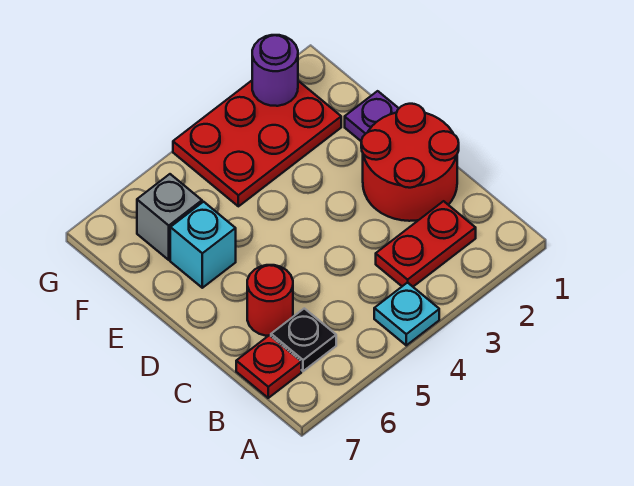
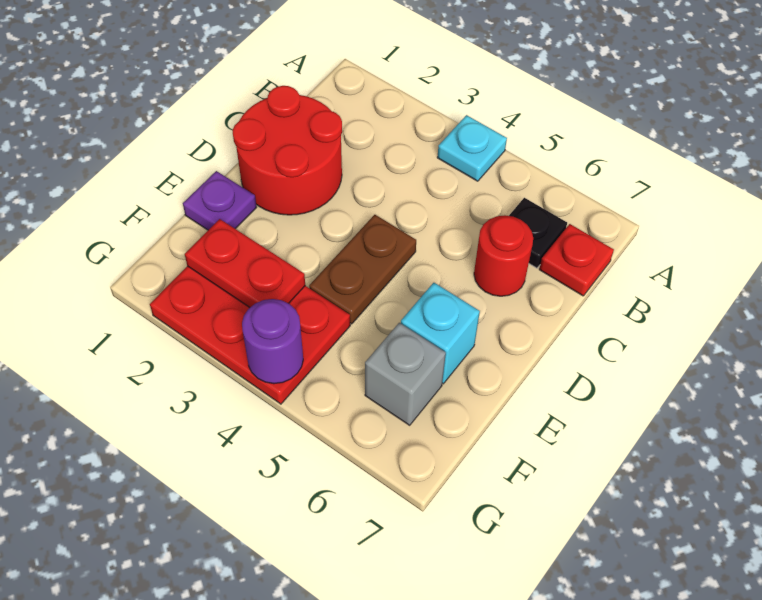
red plate B2:B3 level 1 -> red plate F2:F3 level 2
none -> brown plate D4:E4 level 1
purple round brick G2 level 2 -> purple round brick G4 level 2

